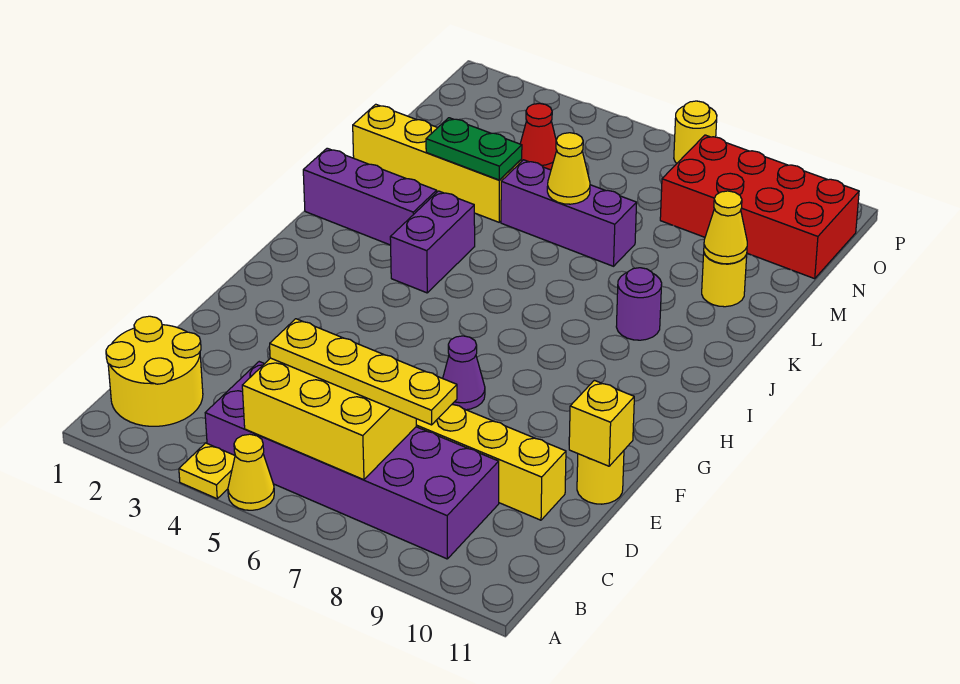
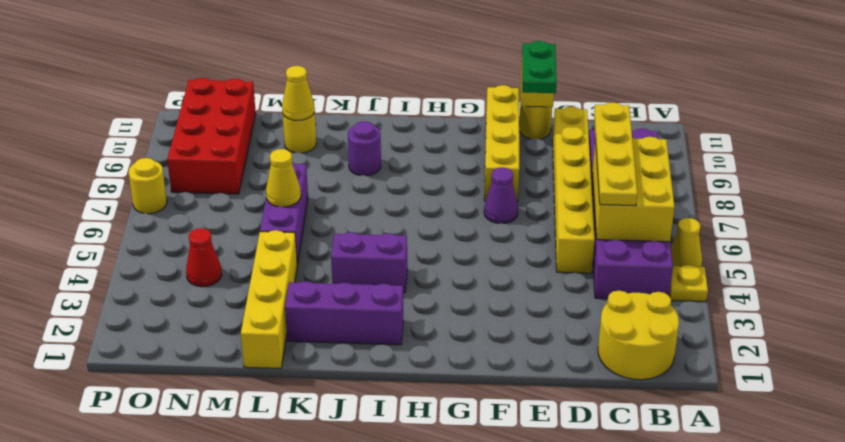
none -> yellow brick F8:F11 level 1
purple brick J1:J3 level 1 -> purple brick I2:K2 level 1
green plate L3:L4 level 2 -> green plate E10:E11 level 3

